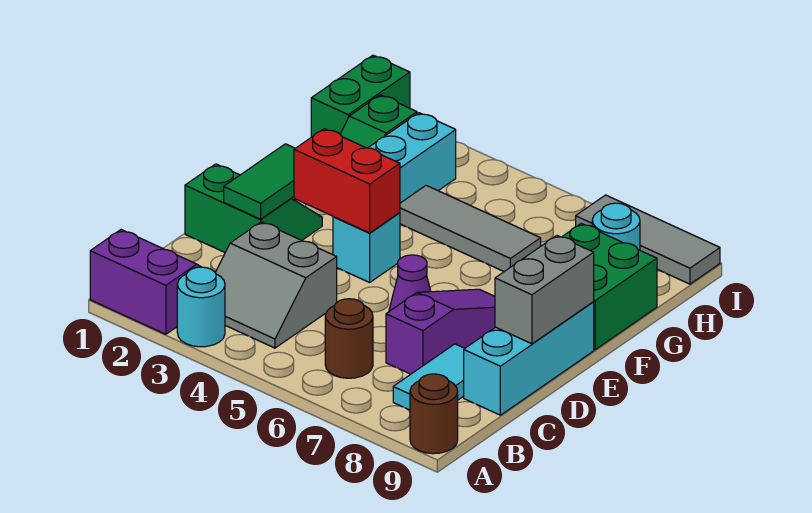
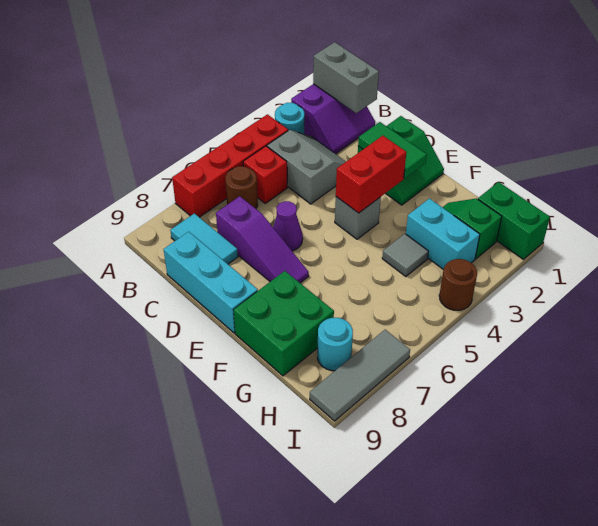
none -> red brick A4:A7 level 1
brown round brick A9 level 1 -> brown round brick I4 level 1
grey slope B3:C4 level 1 top C -> grey slope B3:C4 level 1 top 4
none -> red brick B5 level 1
grey brick D9:E9 level 2 -> grey brick A1:B1 level 2
cyan brick E4 level 1 -> grey brick E4 level 1
grey tile G4:G6 level 1 -> grey tile G4 level 1

